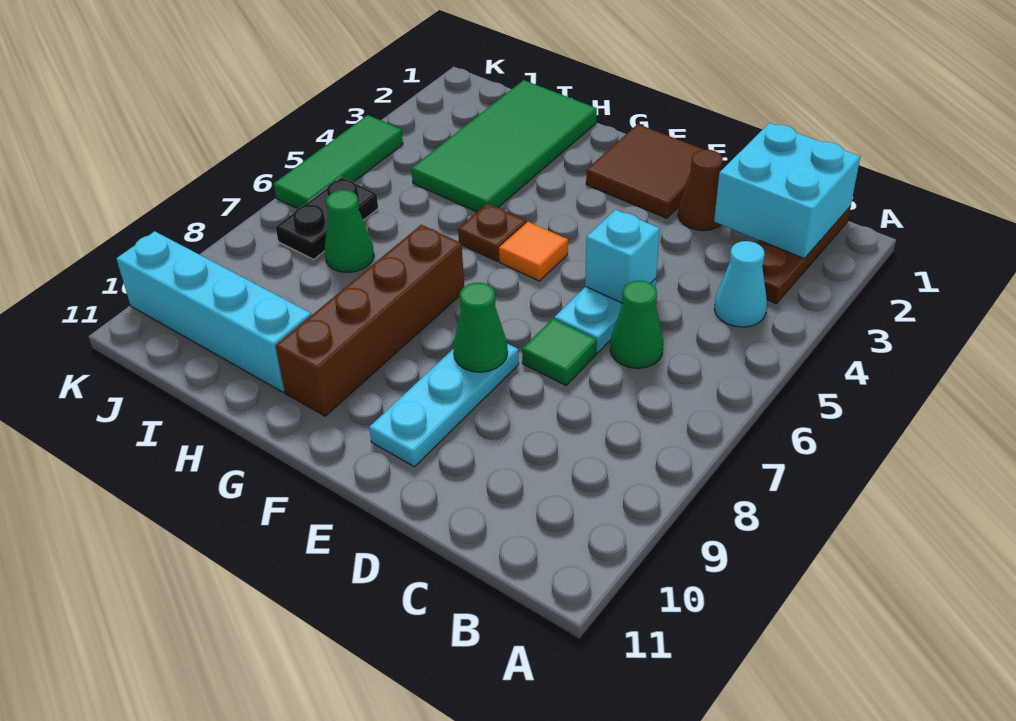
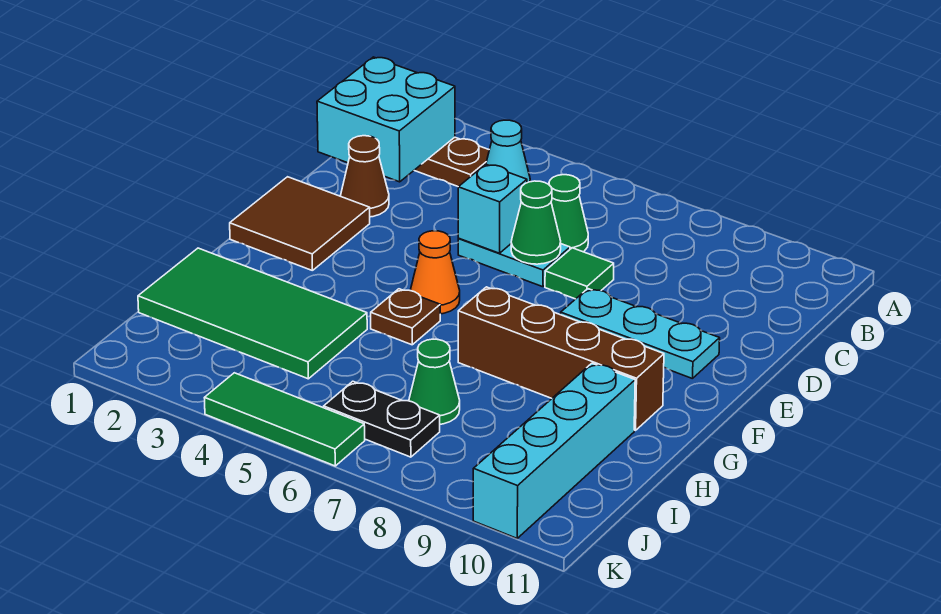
green cone E8 level 2 -> green cone D6 level 2
orange tile F5 level 1 -> orange cone F5 level 1

